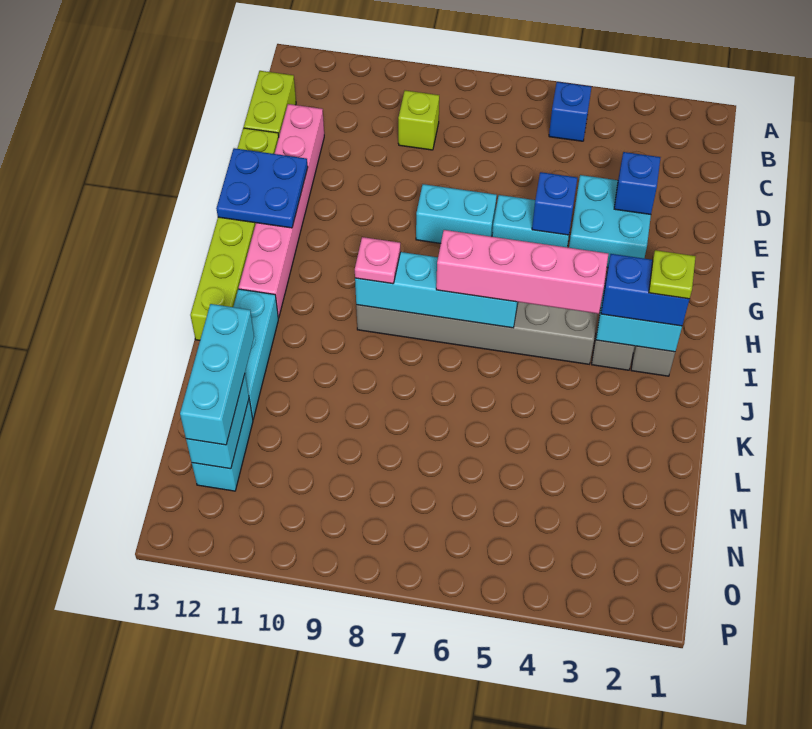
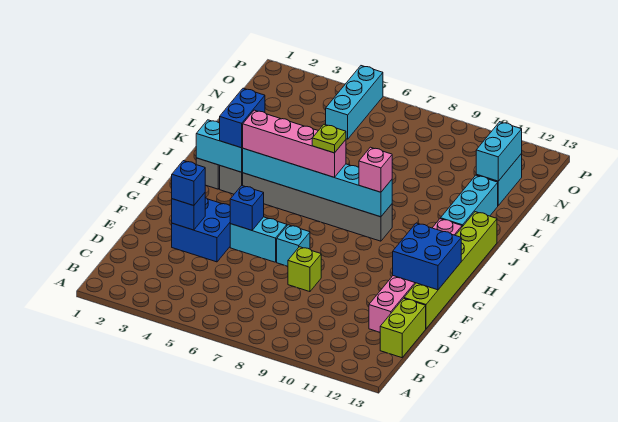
blue brick B5 level 1 -> blue brick E3 level 3
lime brick C9 level 1 -> lime brick E8 level 1
cyan brick E3:F4 level 1 -> blue brick E3:F4 level 1
cyan brick F7:F8 level 1 -> cyan brick F7 level 1
blue plate F12:G13 level 2 -> blue brick F12:G13 level 2
blue brick I2:I3 level 3 -> blue brick I3:J3 level 3
lime plate I2 level 4 -> lime plate I7 level 4
cyan brick I6:I9 level 2 -> cyan brick I4:I9 level 2
pink plate I9 level 3 -> pink brick I9 level 3
cyan brick L12:N12 level 3 -> cyan brick N5:P5 level 1

